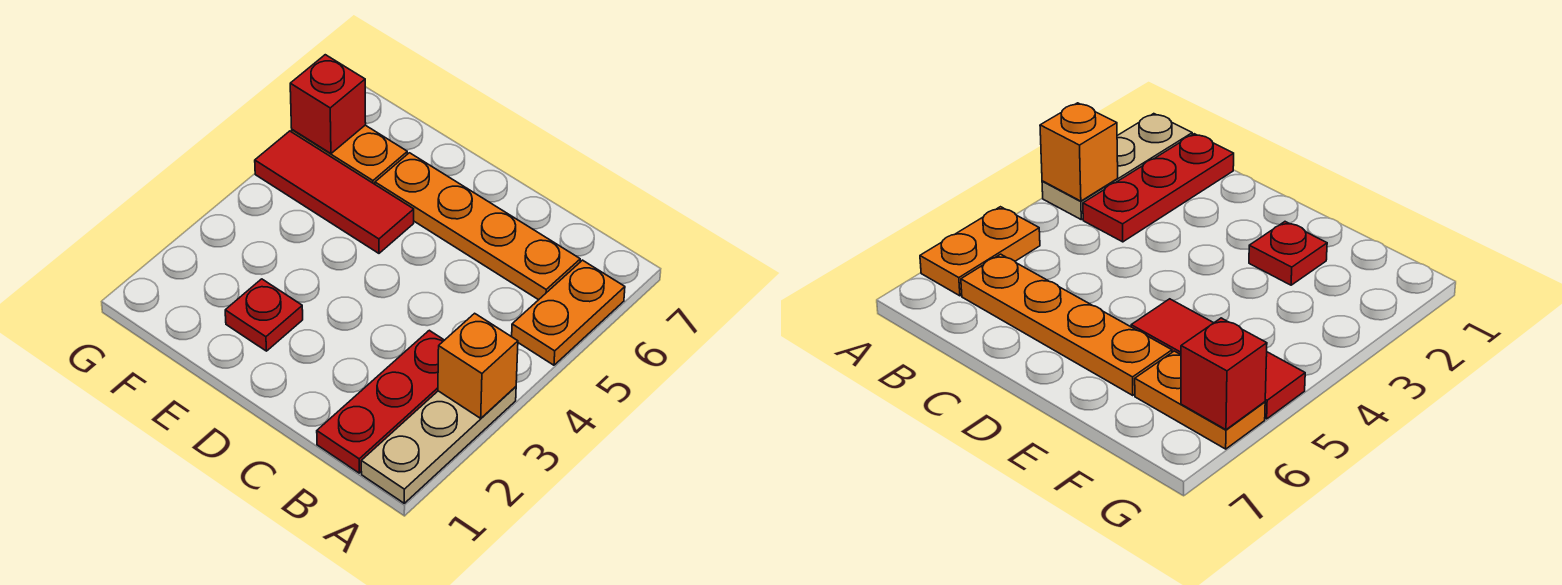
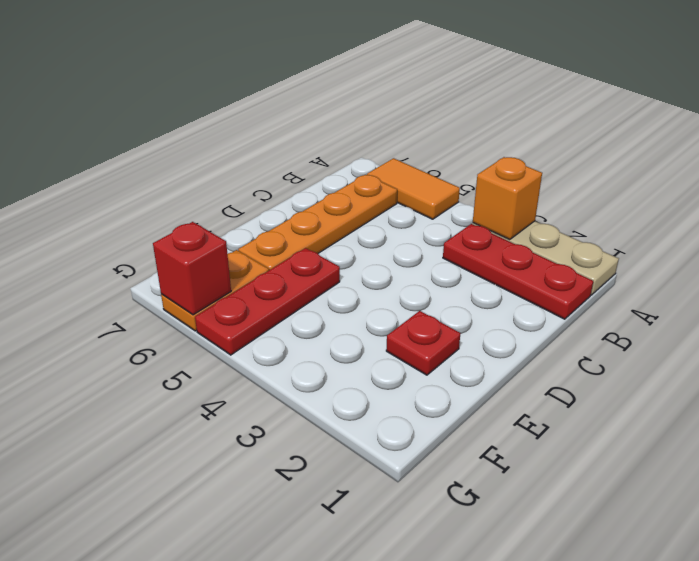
orange plate A5:A6 level 1 -> orange tile A5:A6 level 1
red tile E5:G5 level 1 -> red plate E5:G5 level 1

